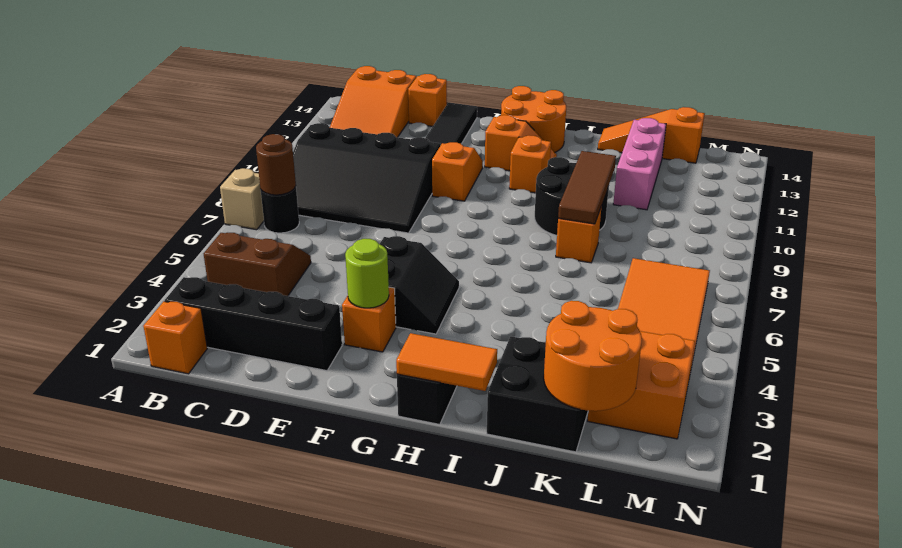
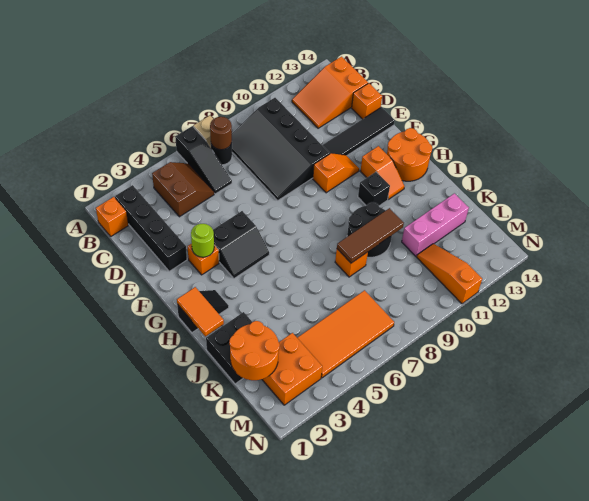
none -> black slope A6:C6 level 1 top A
orange brick H11 level 1 -> black brick H11 level 1
orange slope J14:L14 level 1 top L -> orange slope L11:N11 level 1 top N

